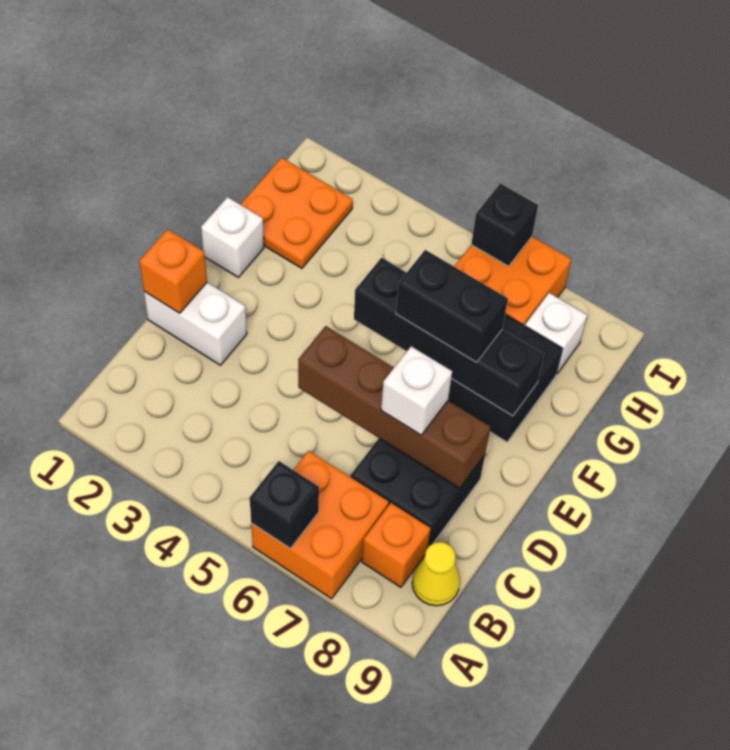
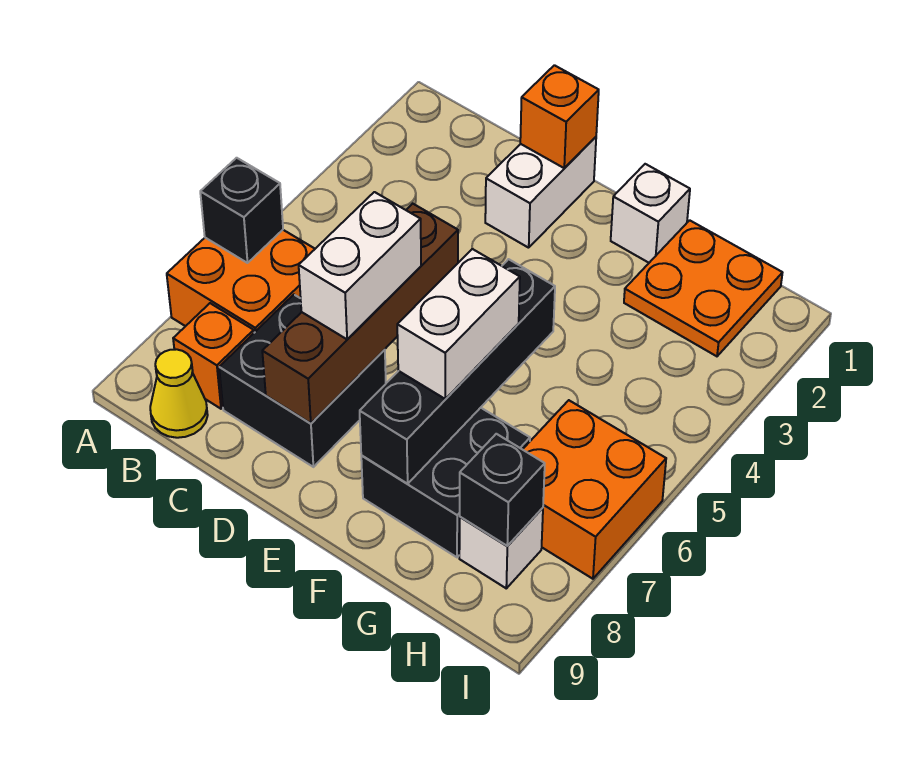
white brick D7 level 3 -> white brick D6:D7 level 3
black brick F6:F7 level 3 -> white brick F6:F7 level 3
black brick I6 level 2 -> black brick H8 level 2

